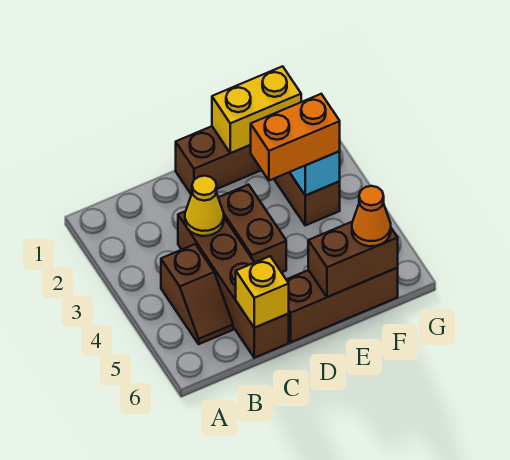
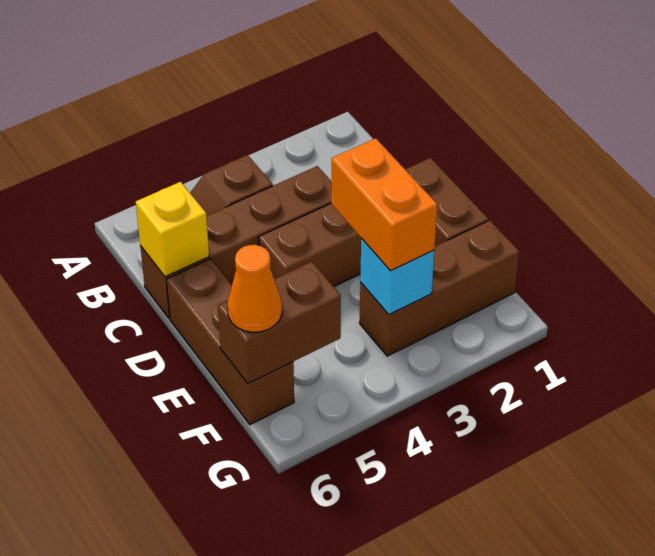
yellow cone C3 level 2 -> none
yellow brick E1:F1 level 2 -> none
brown brick E6:F6 level 2 -> brown brick F5:F6 level 2

